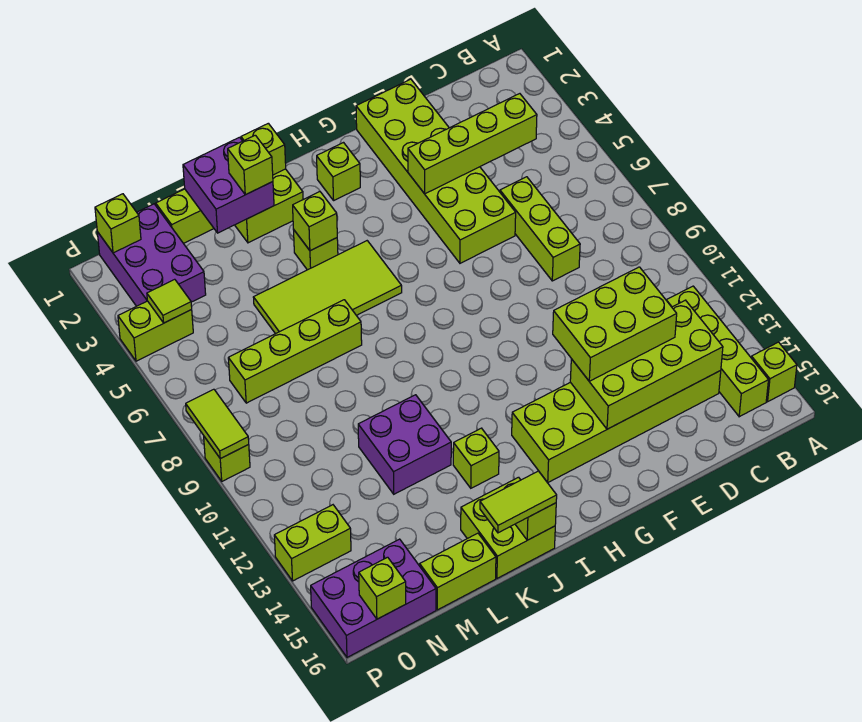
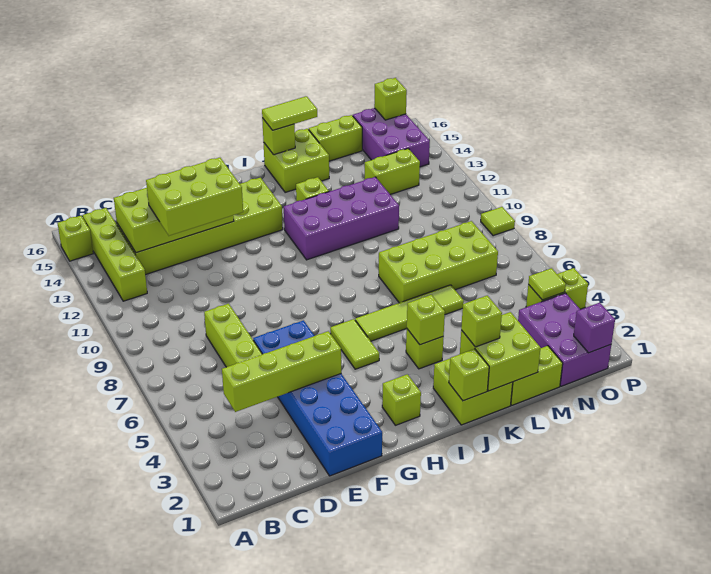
lime brick E1:F6 level 1 -> blue brick E1:F6 level 1
lime tile I5:L6 level 1 -> lime tile I6:L6 level 1
purple brick K1:L2 level 2 -> lime brick K1:L2 level 2
lime brick K7:N7 level 1 -> lime brick K7:N8 level 1
purple brick K11:L12 level 1 -> purple brick I11:L12 level 1
purple brick N15:P16 level 1 -> purple brick N14:O16 level 1
lime brick O1 level 2 -> purple brick O1 level 2
lime brick O13:P13 level 1 -> lime brick M13:N13 level 1
lime tile P8:P9 level 2 -> lime tile H5:H6 level 1
lime brick P9 level 1 -> lime tile P9 level 1

